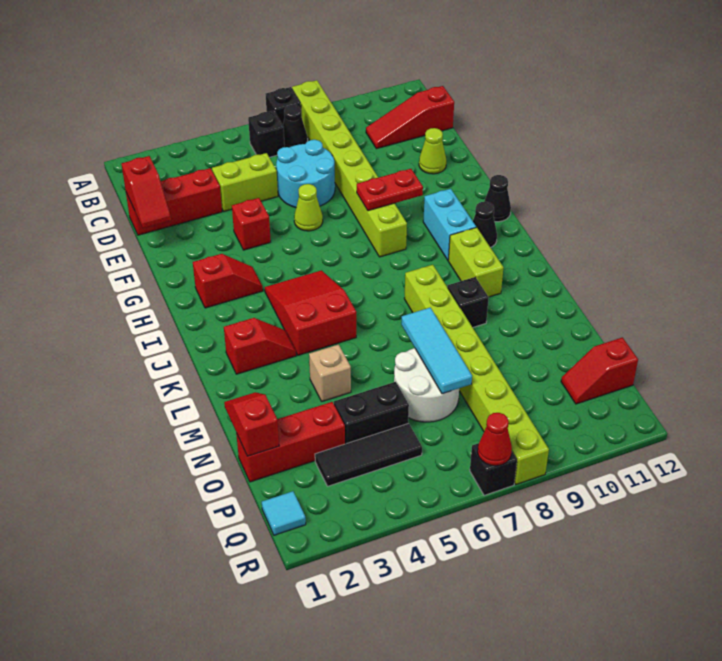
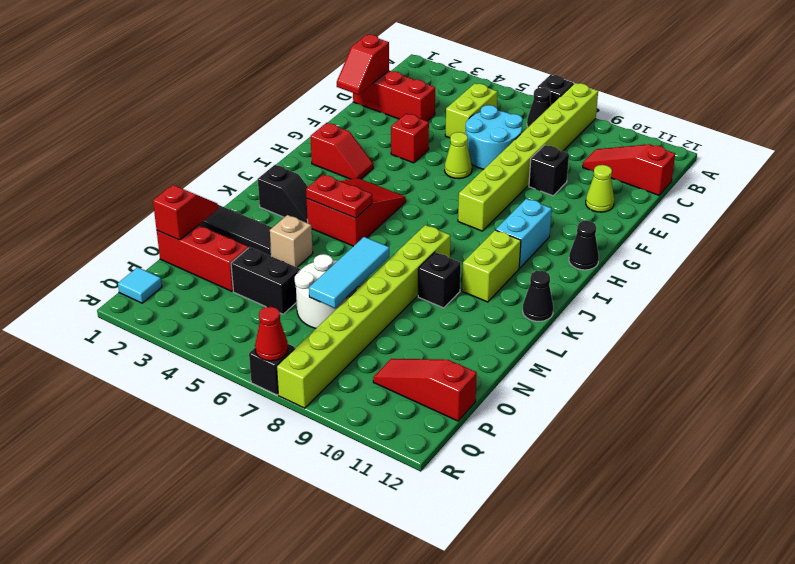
black brick B6 level 1 -> black brick E9 level 1
lime brick D4:D5 level 1 -> lime brick C5:D5 level 1
red plate G8:G9 level 2 -> red plate K4:K5 level 2
black cone I11 level 1 -> black cone K12 level 1
red slope K2:K3 level 1 top 2 -> black slope K2:K3 level 1 top 2
black tile P3:P5 level 1 -> black tile M1:M3 level 1
red slope P11:P12 level 1 top 12 -> red slope P10:P12 level 1 top 12

